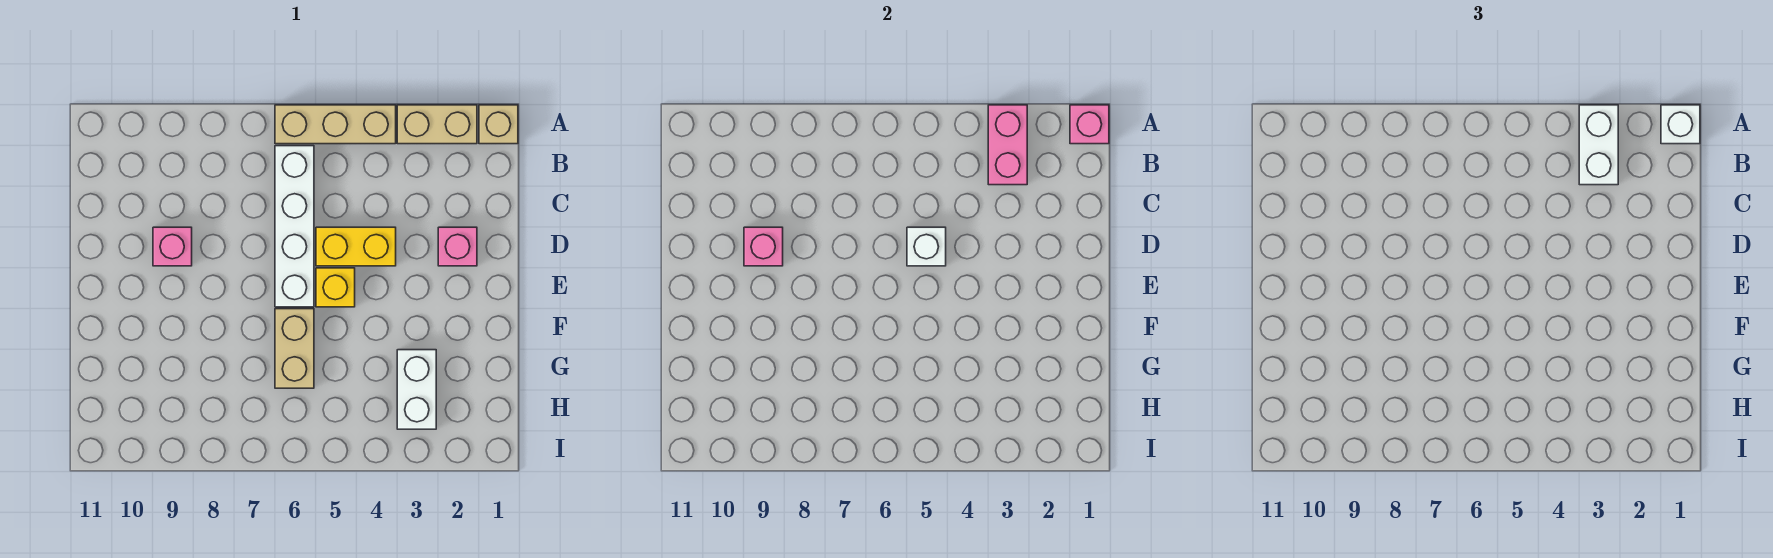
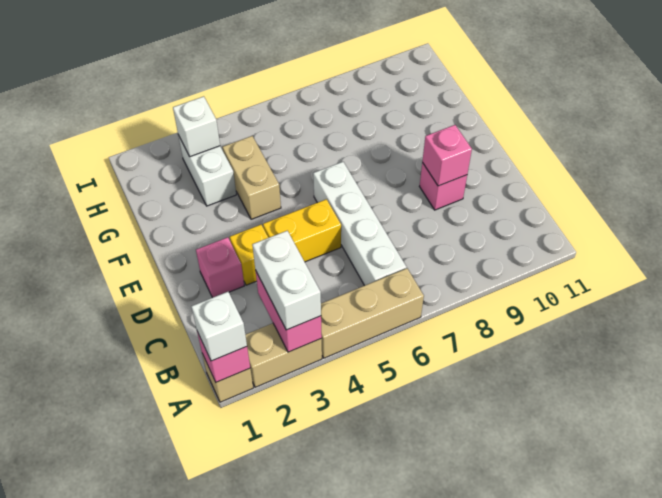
white brick D5 level 2 -> white brick H3 level 2
yellow brick E5 level 1 -> yellow brick D3 level 1
tan brick F6:G6 level 1 -> tan brick F4:G4 level 1

